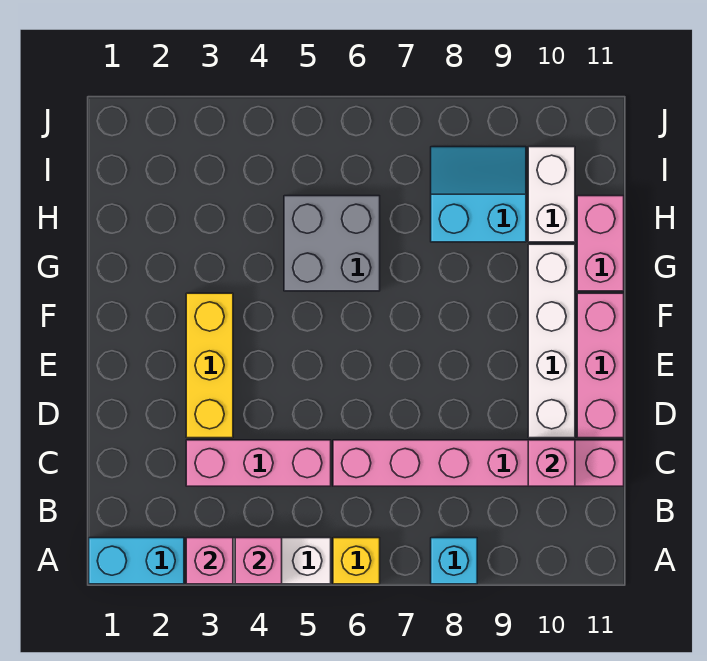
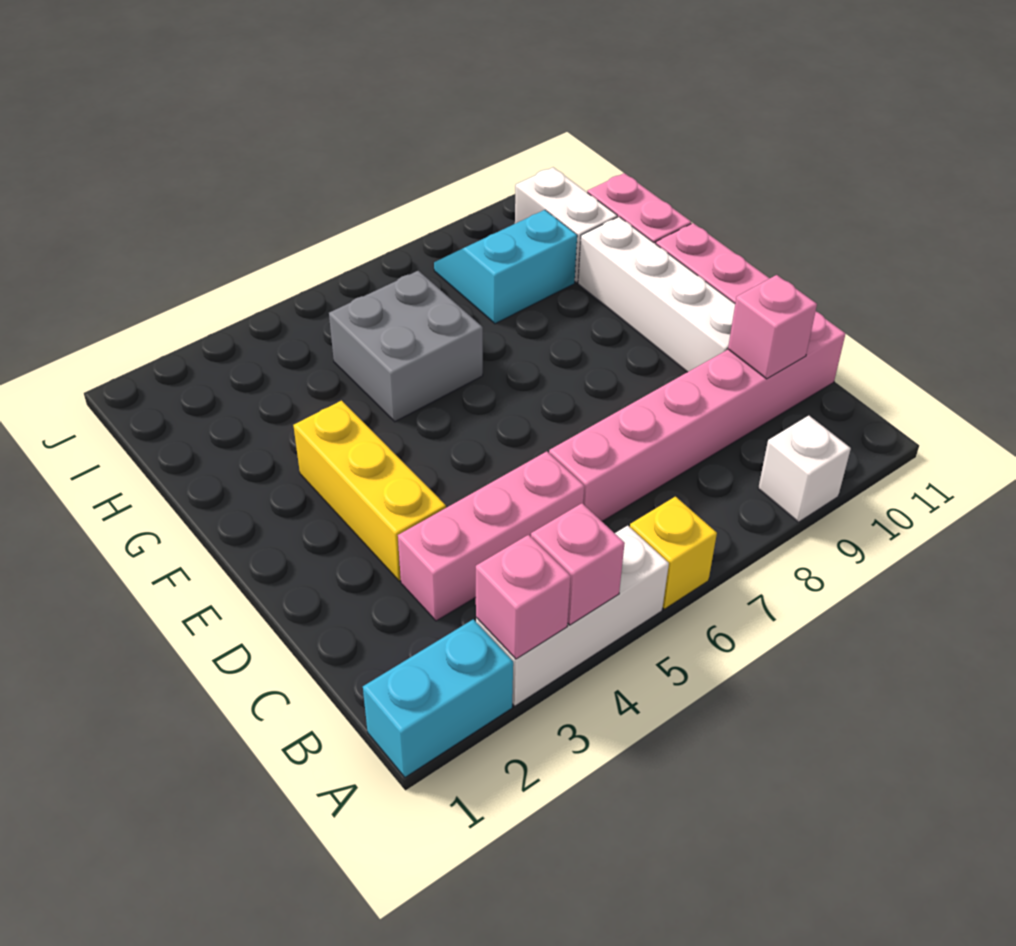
cyan brick A8 level 1 -> none
none -> white brick A9 level 1

